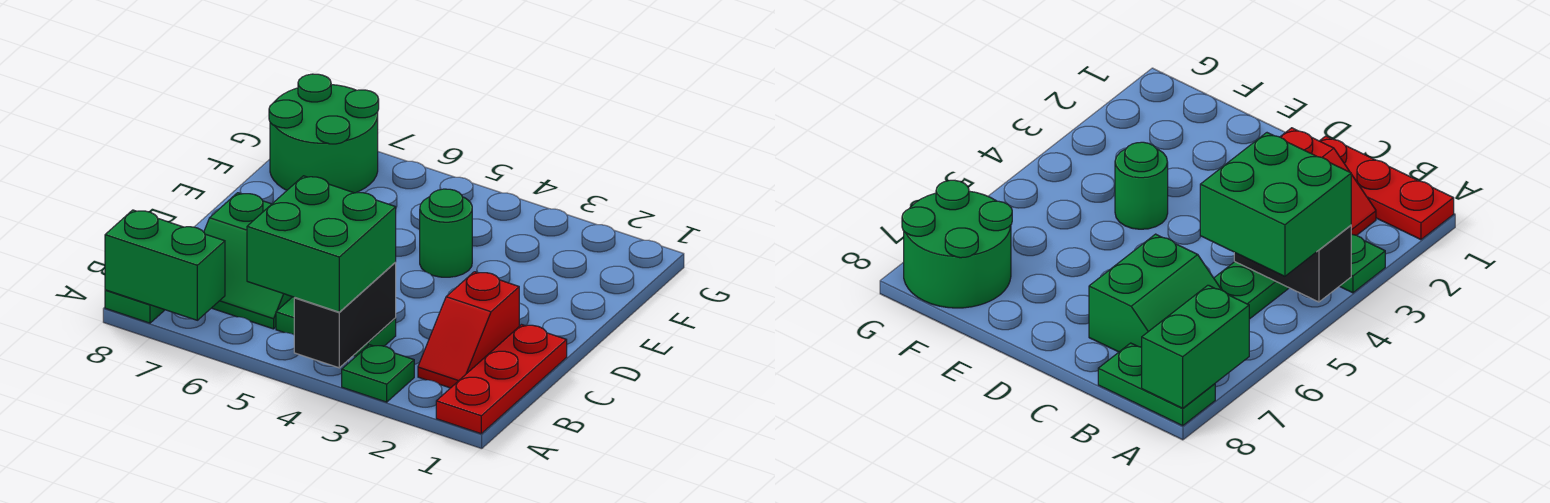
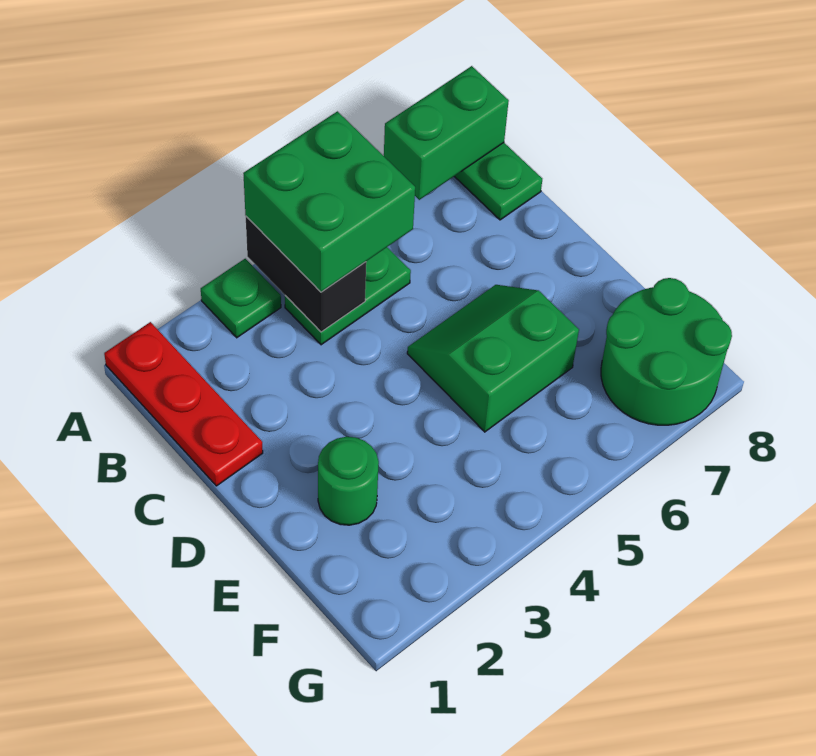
red slope B2:C2 level 1 top C -> none
green slope B6:C7 level 1 top C -> green slope D5:E6 level 1 top E
green round brick E4 level 1 -> green round brick E2 level 1

